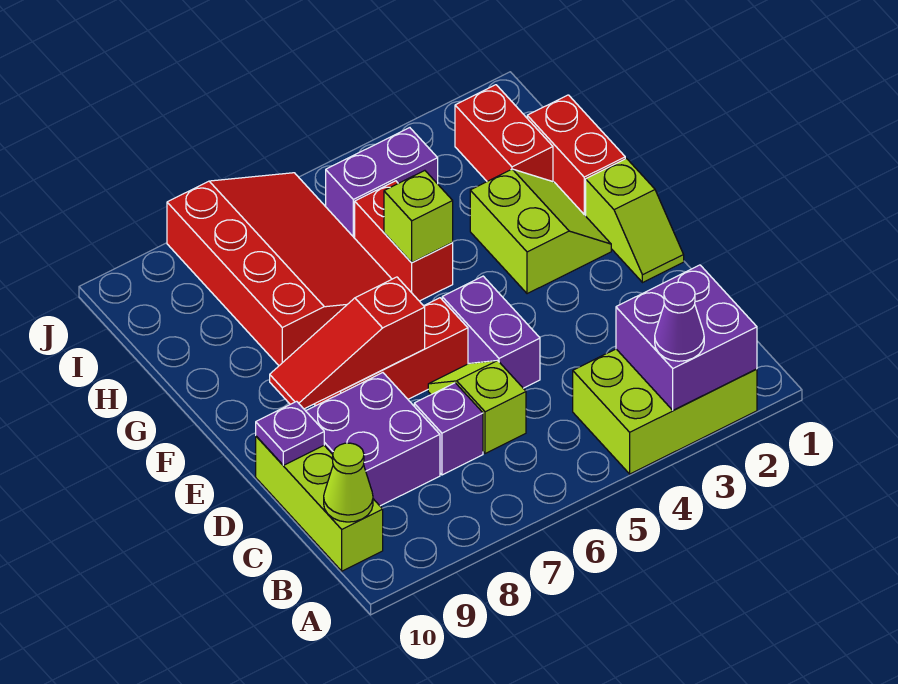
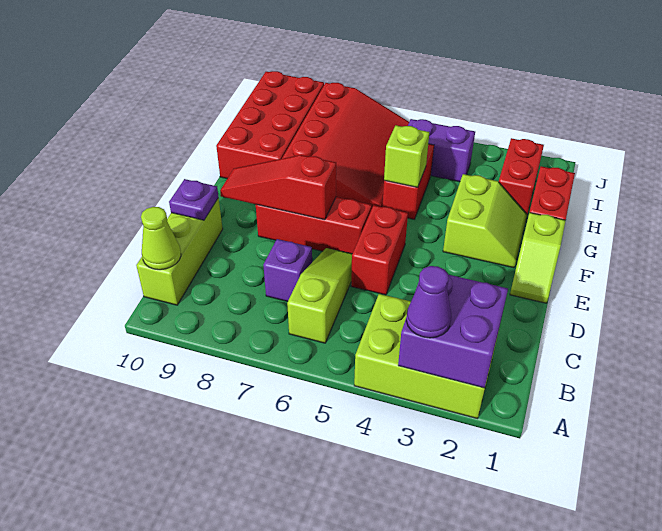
lime slope C6:D6 level 1 top C -> lime slope B6:D6 level 1 top B
purple brick C8:D9 level 1 -> none
purple brick D5:E5 level 1 -> red brick D5:E5 level 1
none -> red brick G9:J10 level 1

